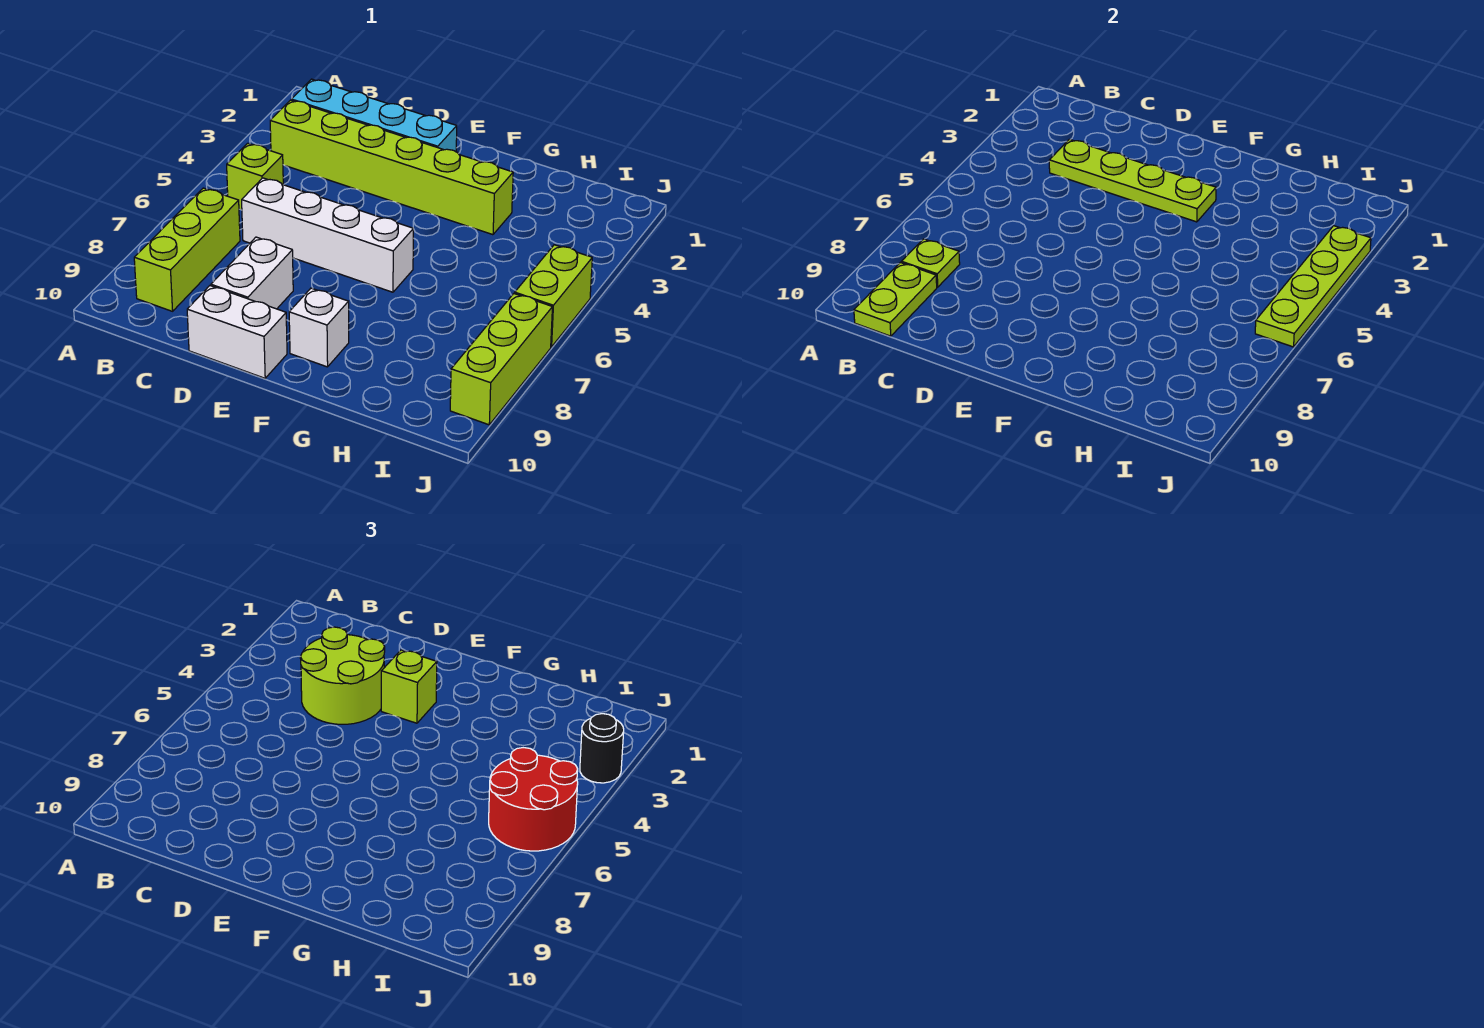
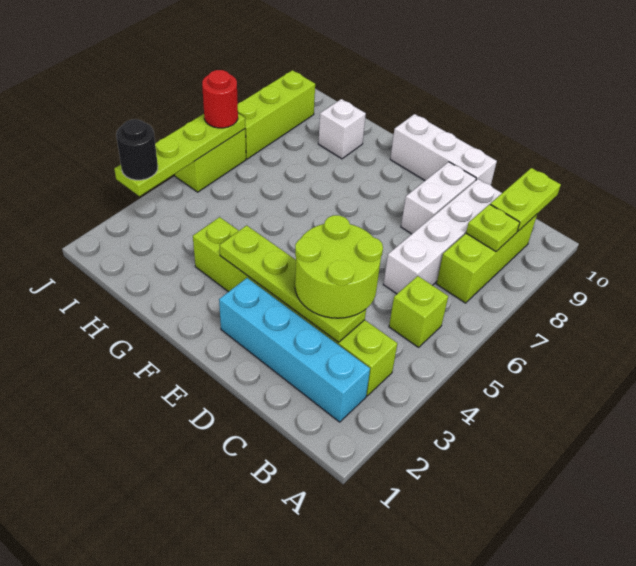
white brick C6:F6 level 1 -> white brick C6:C9 level 1
white brick D10:E10 level 1 -> white brick D10:F10 level 1
lime brick E3 level 3 -> none
white brick F9 level 1 -> white brick H9 level 1
red round brick I5:J6 level 3 -> red round brick J6 level 3

